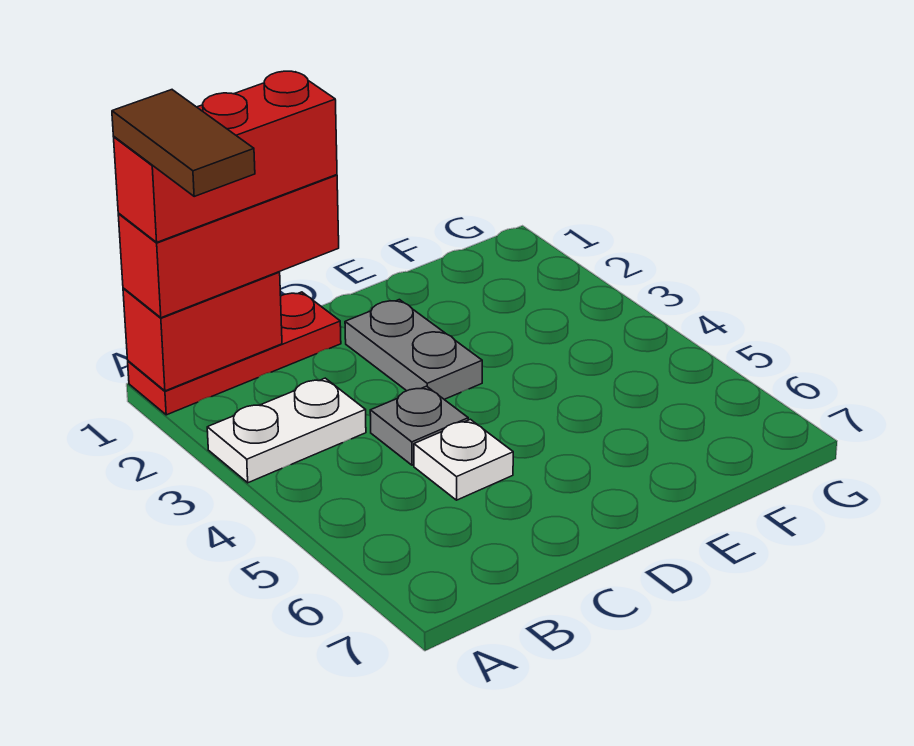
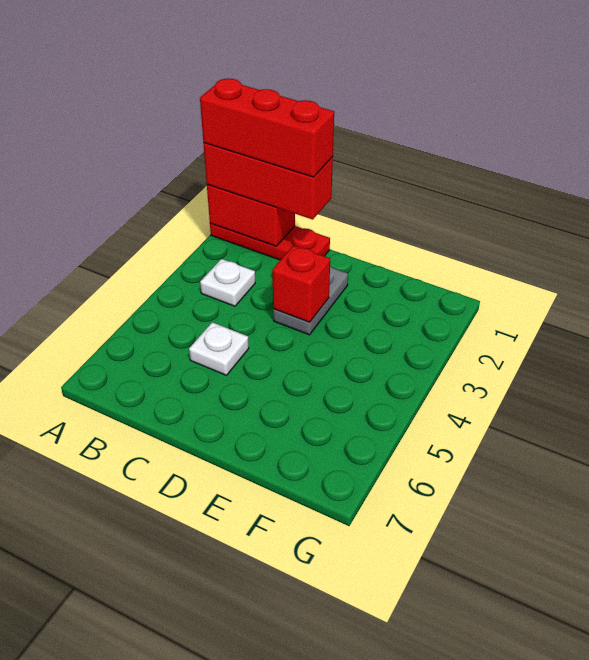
brown tile A1:A2 level 5 -> none
white plate A3:B3 level 1 -> white plate B3 level 1
grey plate C4 level 1 -> none
none -> red brick D3 level 2

